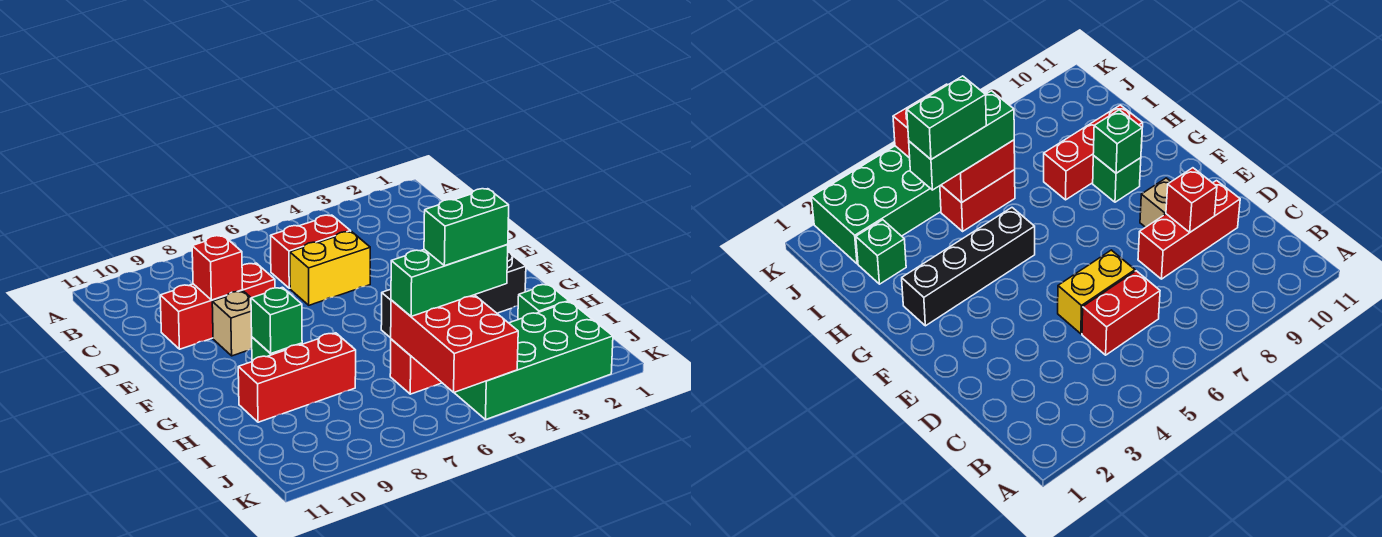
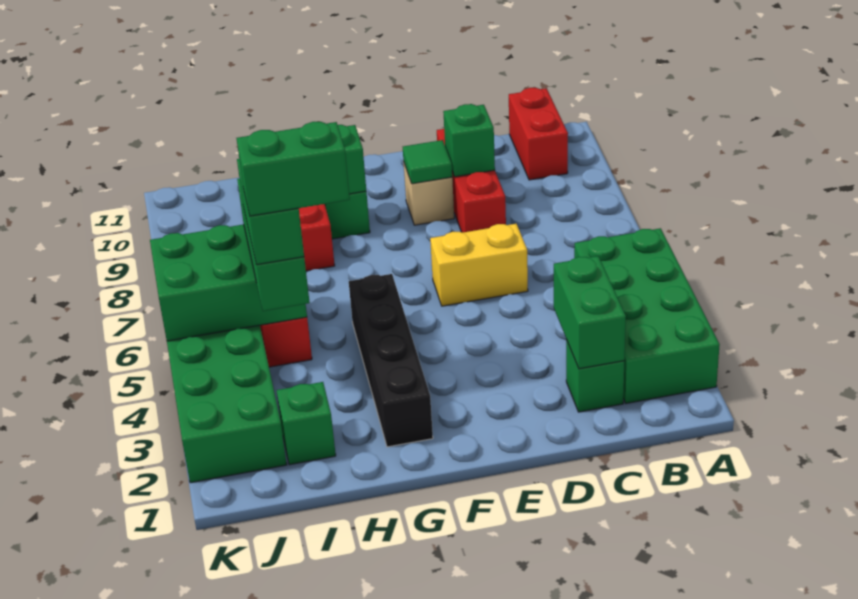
none -> green brick A2:B5 level 1
none -> green brick C2 level 1
none -> green brick C2:C3 level 2
red brick C5:C6 level 1 -> red brick B10:B11 level 1
yellow brick D5:D6 level 1 -> yellow brick D6:E6 level 1
red brick D9 level 2 -> green brick D9 level 2
none -> green tile E9 level 2
none -> green brick H4:I4 level 5
red brick I5:K6 level 2 -> green brick I5:K6 level 2

